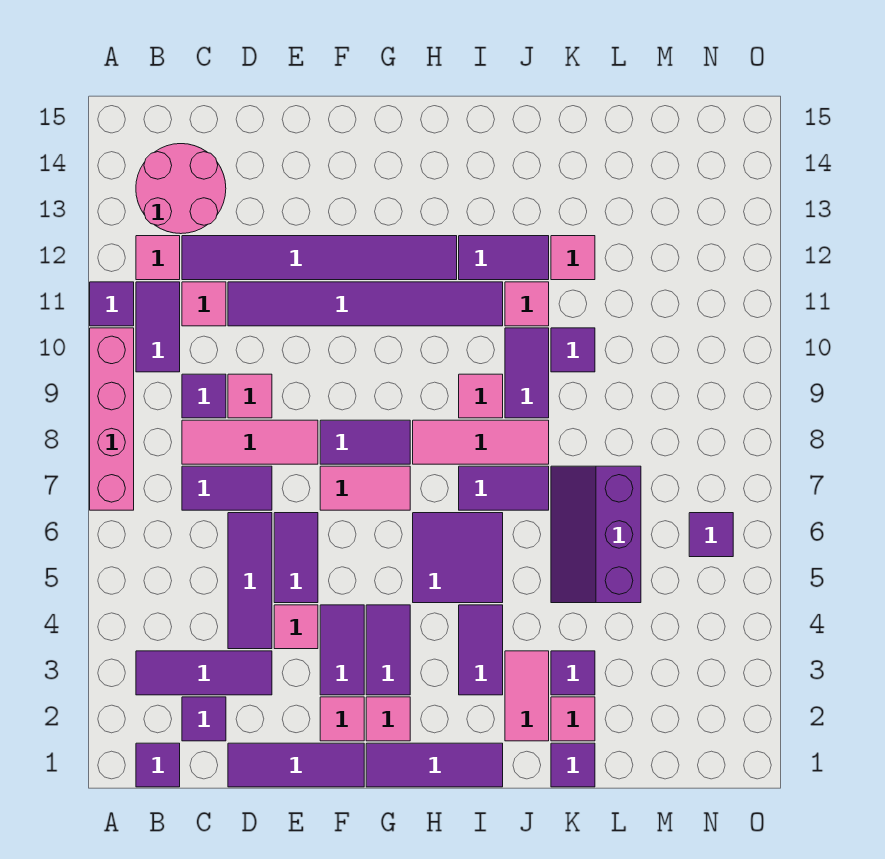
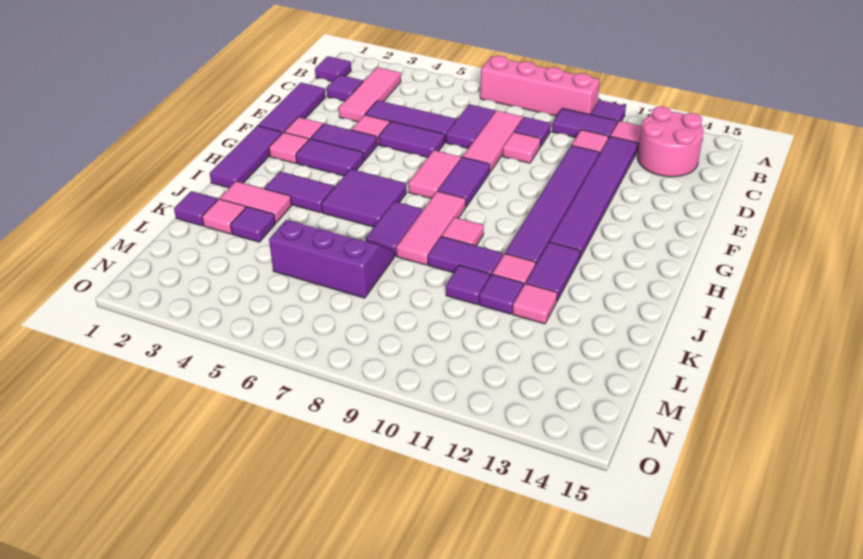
purple tile B3:D3 level 1 -> pink tile B3:D3 level 1
purple tile N6 level 1 -> purple tile K11 level 1

